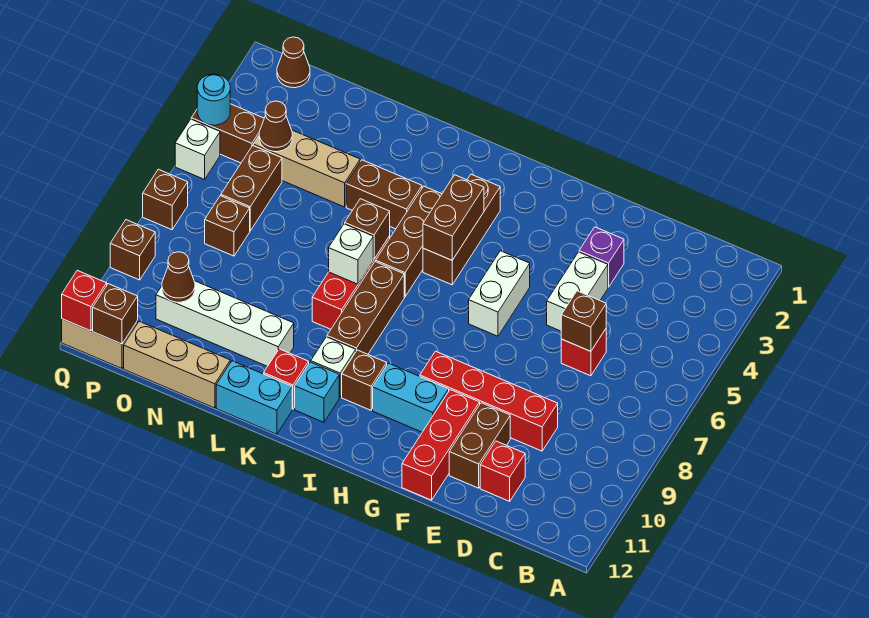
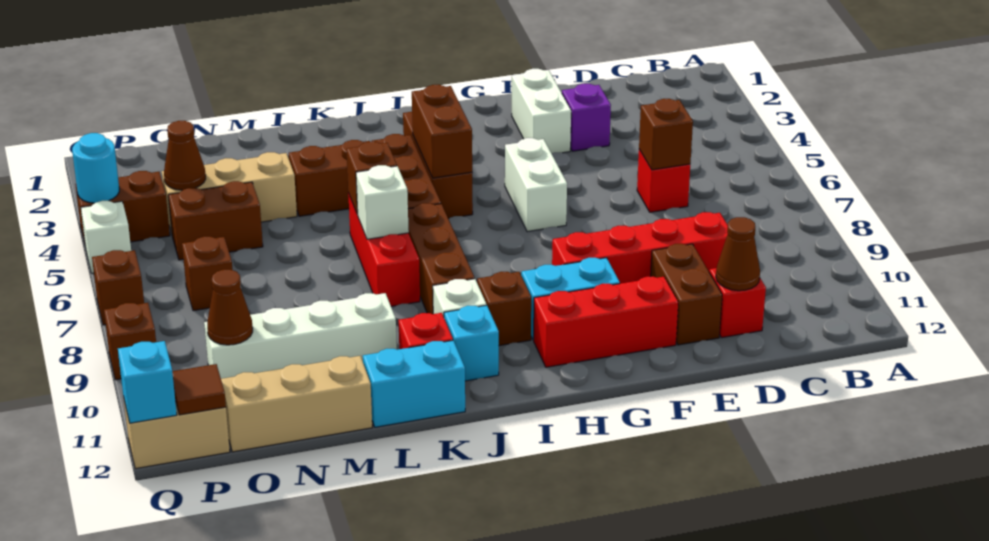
white brick E4:E5 level 1 -> white brick F2:F3 level 1
red brick F10:F12 level 1 -> red brick F11:H11 level 1
brown brick O5:O6 level 1 -> brown brick N5:O5 level 1
brown cone P1 level 1 -> brown cone D11 level 2
brown brick P12 level 2 -> brown tile P12 level 2
red brick Q12 level 2 -> cyan brick Q12 level 2

